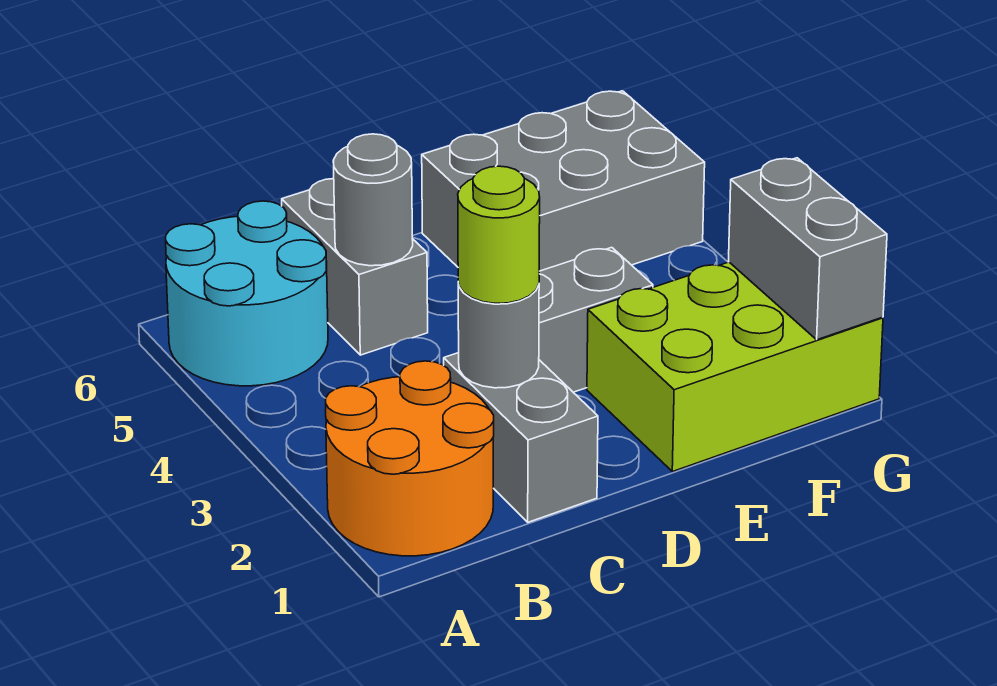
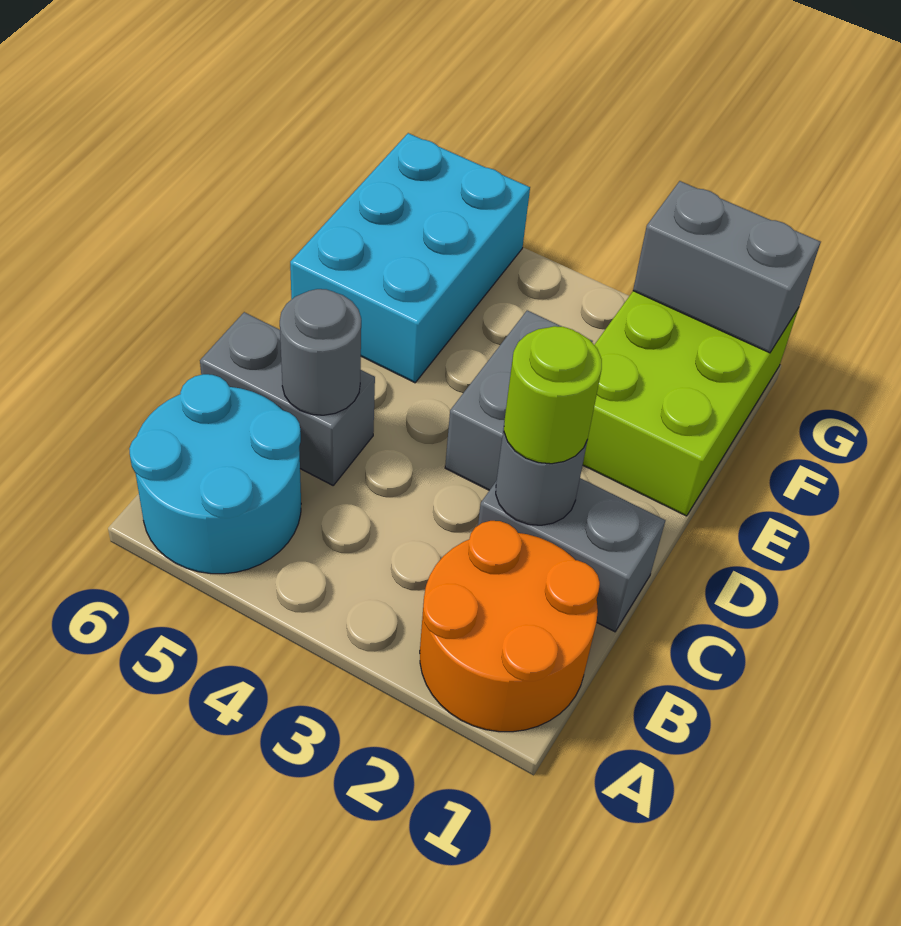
grey brick E5:G6 level 1 -> cyan brick E5:G6 level 1

